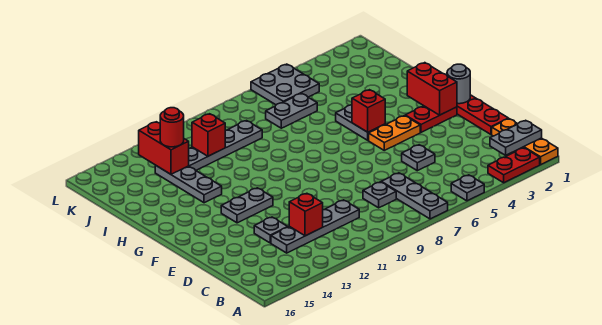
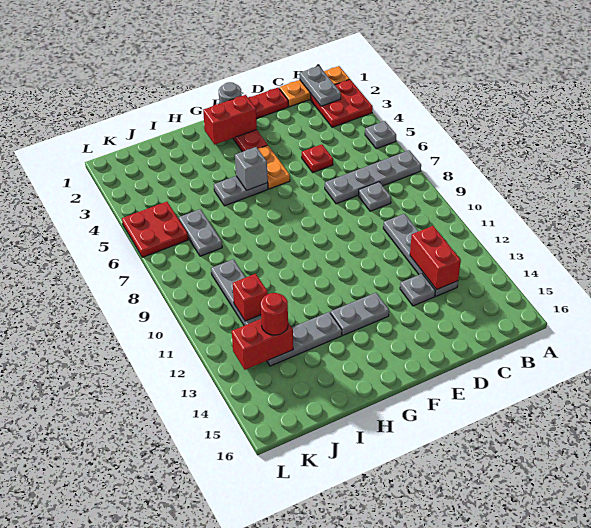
red plate A2:A3 level 1 -> red plate A2:B3 level 1
grey plate A7:C7 level 1 -> grey plate A7:D7 level 1
red brick C12 level 2 -> red brick C12:C13 level 2
grey plate D5 level 1 -> red plate D5 level 1
grey plate F12:F13 level 1 -> grey plate F13:G13 level 1
red brick G5 level 2 -> grey brick G5 level 2
grey plate K5:L6 level 1 -> red plate K5:L6 level 1

